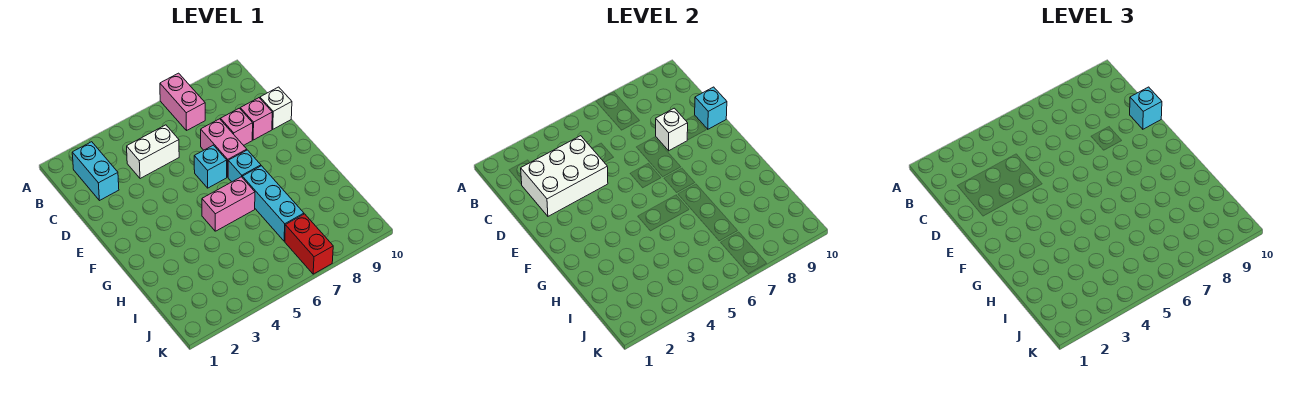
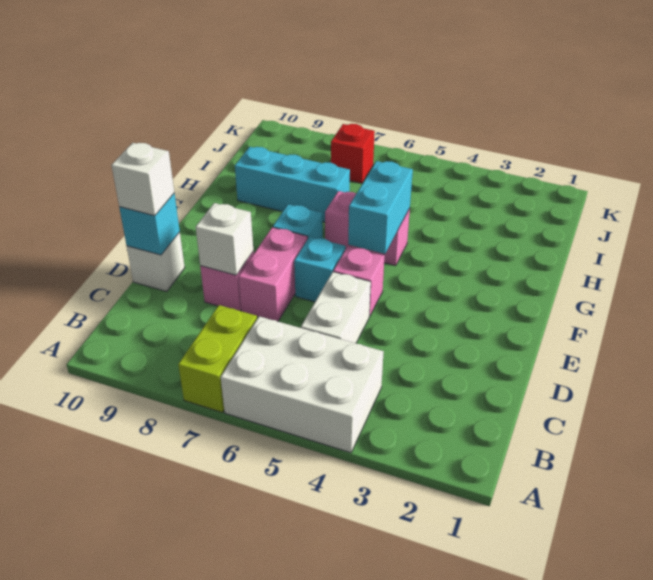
pink brick A7:B7 level 1 -> lime brick A7:B7 level 1
cyan brick B2:C2 level 1 -> cyan brick F5:G5 level 2
white brick C2:D4 level 2 -> white brick A4:B6 level 1
white brick C4:C5 level 1 -> white brick C5:D5 level 1
pink brick D9 level 1 -> pink brick E5 level 1
cyan brick D10 level 3 -> white brick D10 level 3
cyan brick G7:I7 level 1 -> cyan brick H7:H9 level 1
red brick J7:K7 level 1 -> red brick J7 level 1

